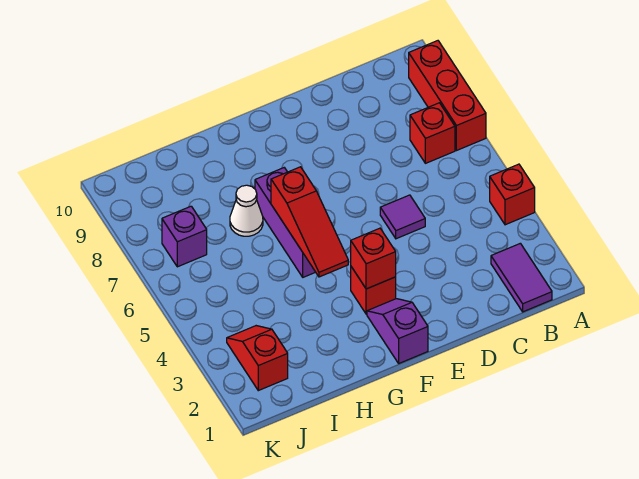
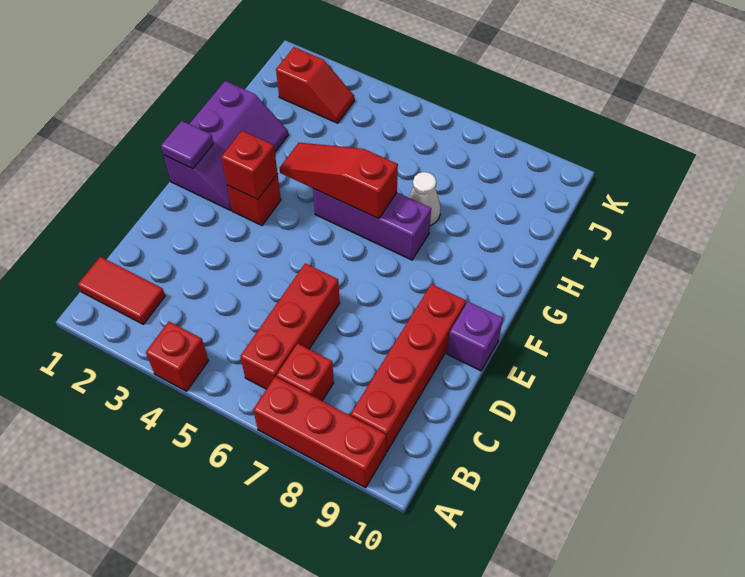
purple tile B1:B2 level 1 -> red tile B1:B2 level 1
none -> red brick B6:D6 level 1
none -> red brick B9:E9 level 1
purple tile D5 level 1 -> purple tile F1 level 2
purple slope F1:F2 level 1 top 1 -> purple slope F1:H2 level 1 top 1
purple brick J7 level 1 -> purple brick E10 level 1

